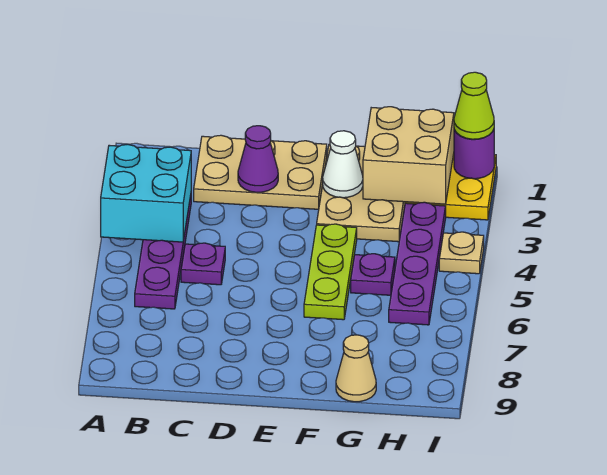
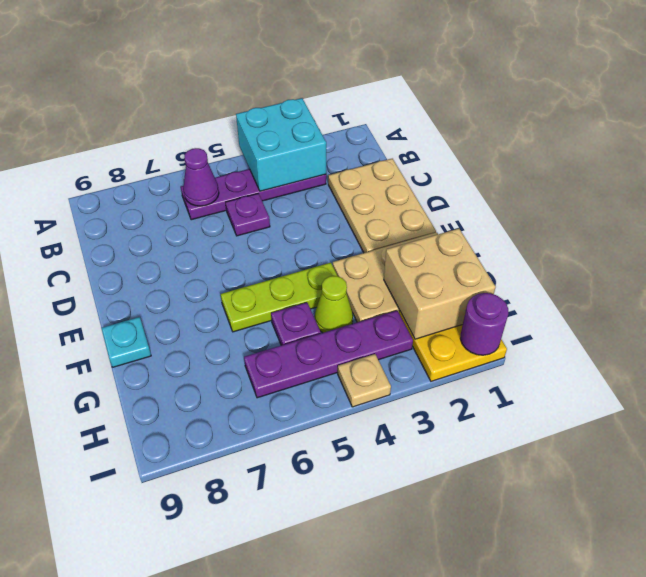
purple cone D2 level 2 -> purple cone B6 level 2
white cone F2 level 2 -> none
none -> cyan plate F9 level 1
tan cone G9 level 1 -> none
lime cone I1 level 3 -> lime cone G4 level 1

